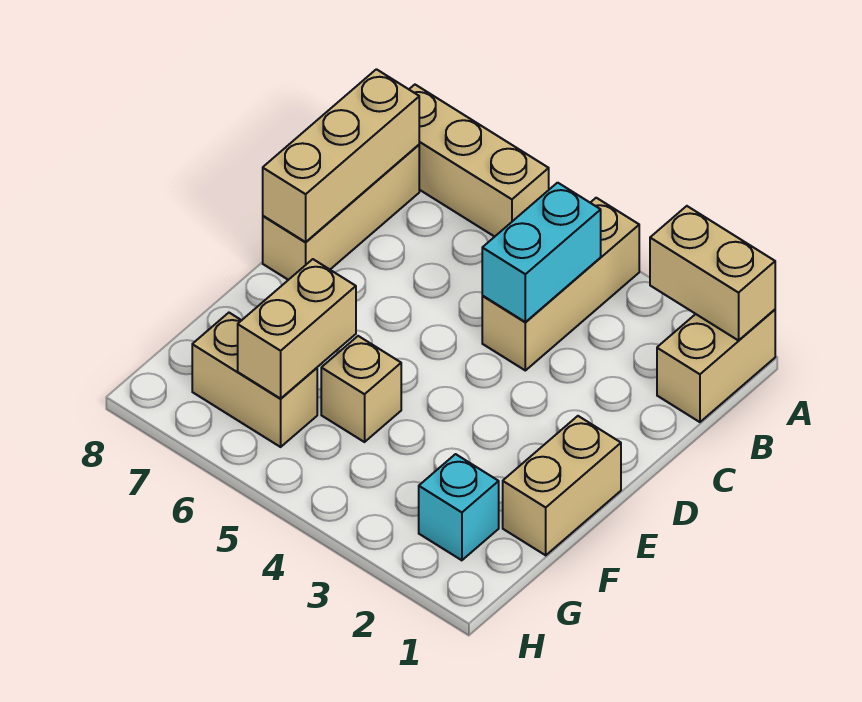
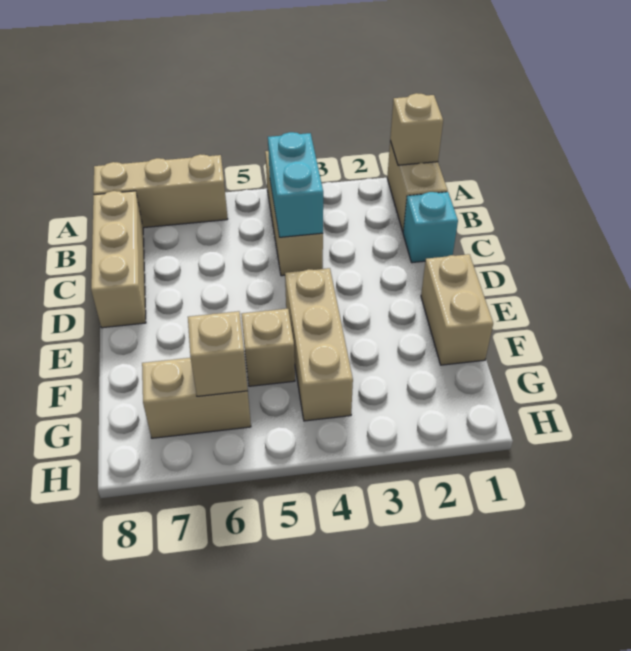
tan brick A1:A2 level 2 -> tan brick A1 level 2
tan brick B8:D8 level 2 -> tan brick E4:G4 level 1
tan brick F6:G6 level 2 -> tan brick G6 level 2
cyan brick G2 level 1 -> cyan brick C1 level 1

